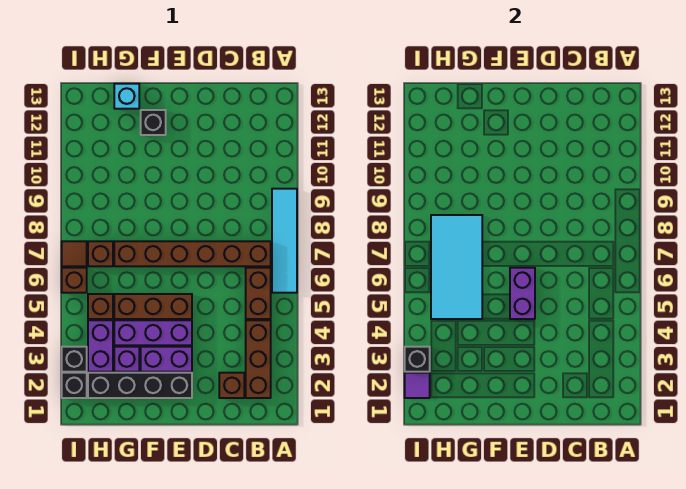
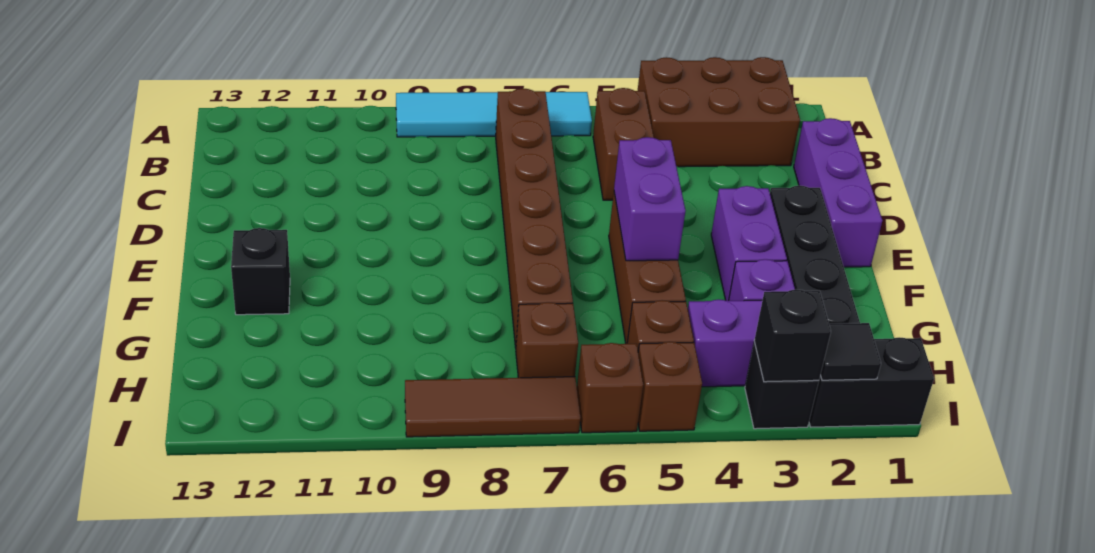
brown brick B2:B4 level 1 -> brown brick A2:B4 level 1
brown brick B5:B6 level 1 -> brown brick B5:C5 level 1
brown brick C2 level 1 -> brown brick I5 level 1
purple brick E4:G4 level 1 -> purple brick C1:E1 level 1
purple brick E5:E6 level 2 -> purple brick E5:F5 level 2
cyan tile G5:H8 level 2 -> none
cyan brick G13 level 1 -> none
black brick I2 level 1 -> black brick I1:I2 level 1
purple tile I2 level 2 -> black tile I2 level 2
brown tile I7 level 1 -> brown tile I7:I9 level 1

